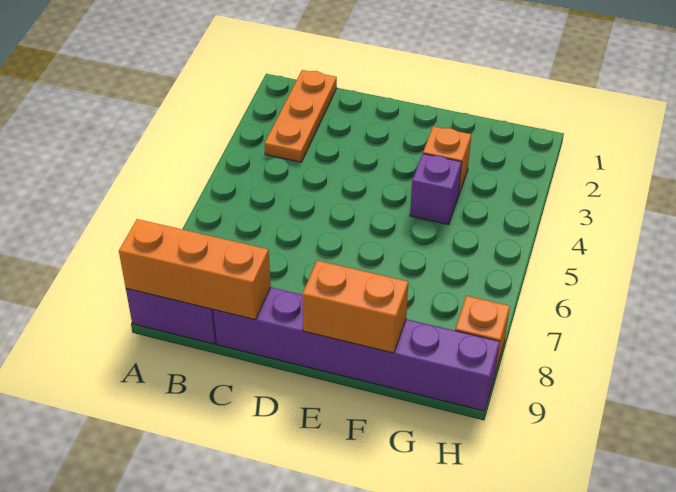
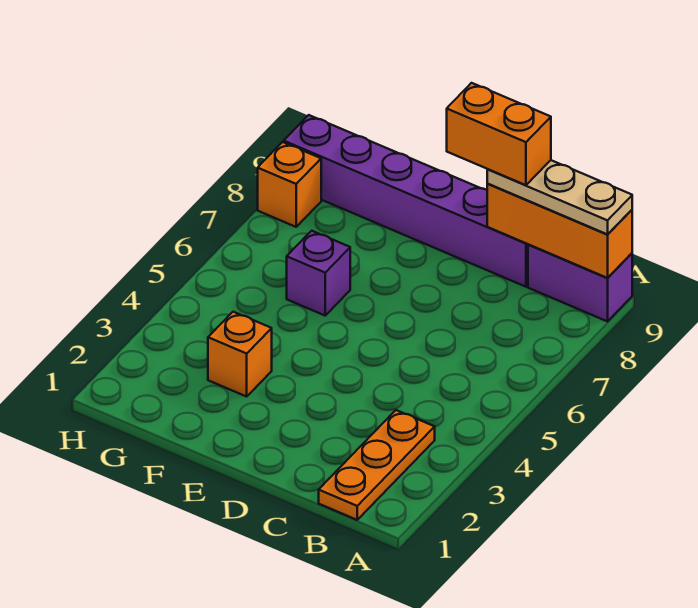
none -> tan plate A9:C9 level 3
orange brick E9:F9 level 2 -> orange brick C9:D9 level 4
purple brick F4 level 1 -> purple brick F6 level 1

